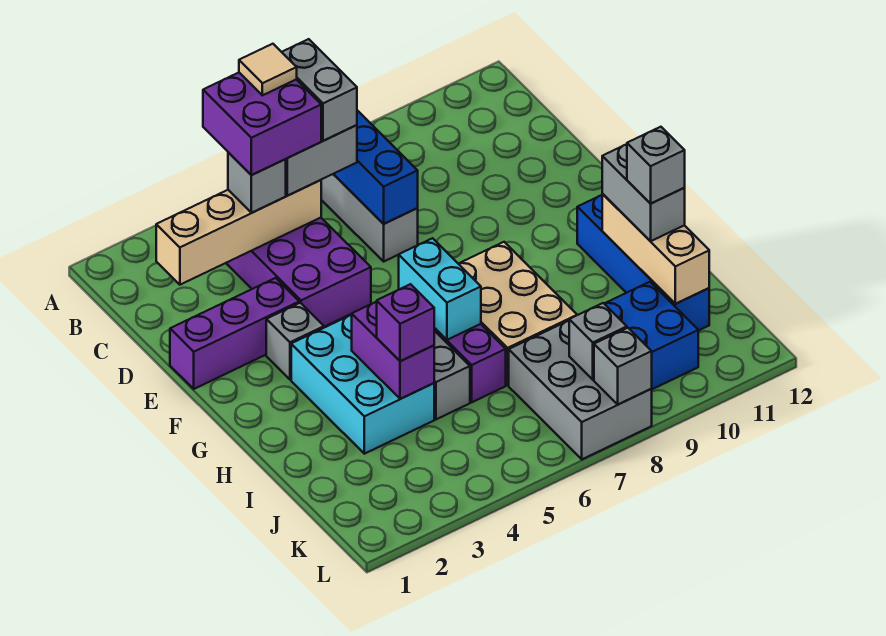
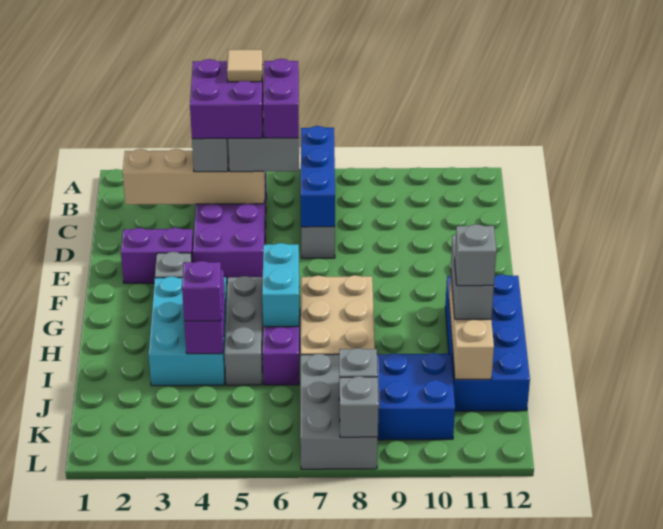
grey brick B6:C6 level 4 -> purple brick B6:C6 level 4
purple brick E1:E3 level 1 -> purple brick E2:E3 level 1
blue brick G11:J11 level 1 -> blue brick G11:J12 level 1

